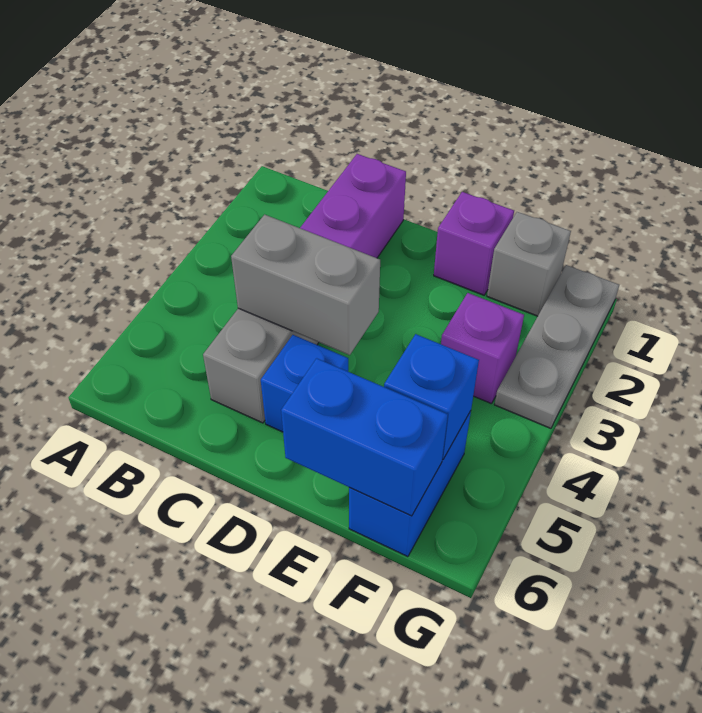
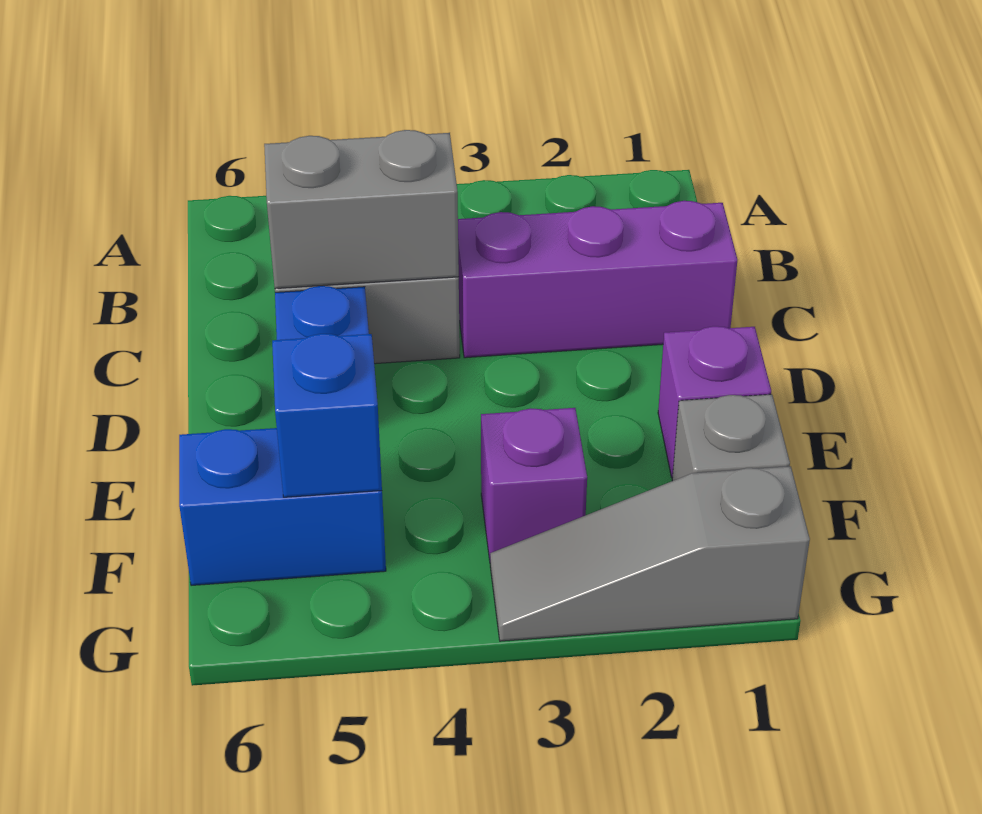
grey brick C4:D4 level 2 -> grey brick C4:C5 level 2
blue brick E6:F6 level 2 -> none
grey plate G1:G3 level 1 -> grey slope G1:G3 level 1 top 1

